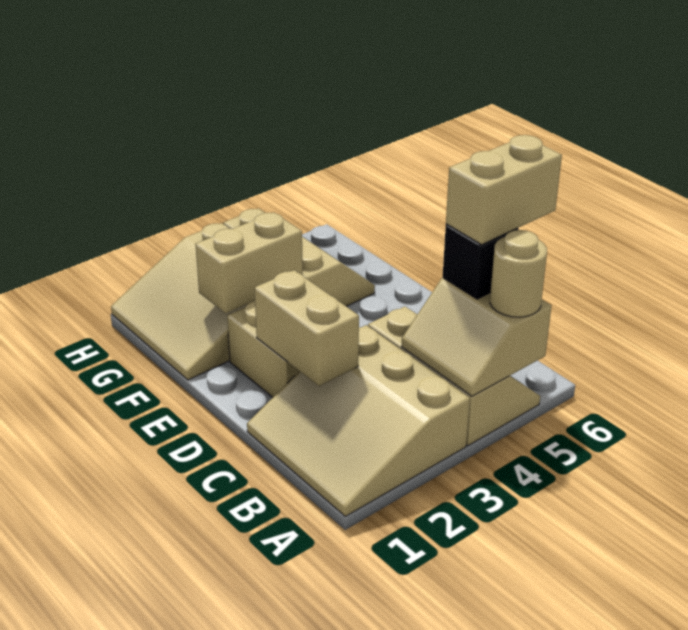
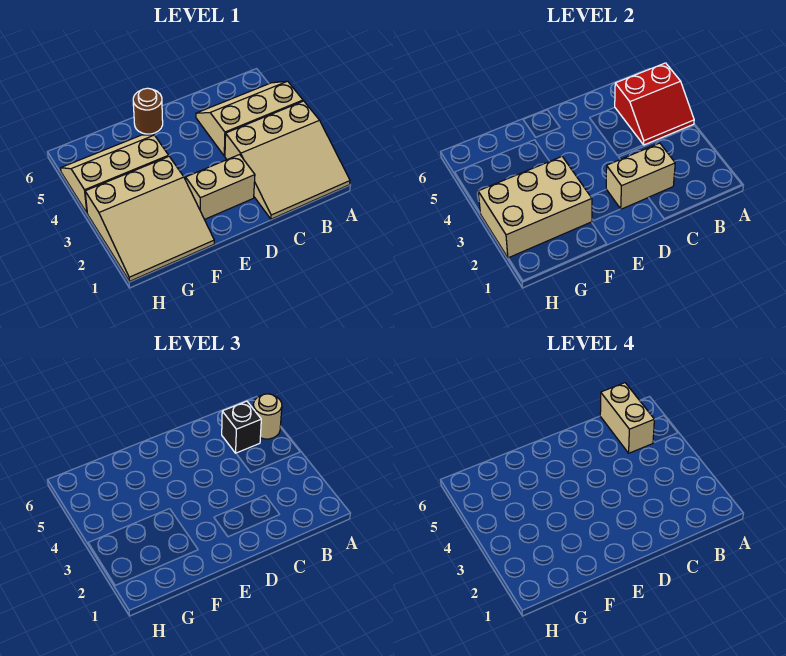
tan slope A4:B5 level 2 top 5 -> red slope A4:B5 level 2 top 5
none -> brown round brick E6 level 1
tan brick F2:F3 level 2 -> tan brick F2:H3 level 2

